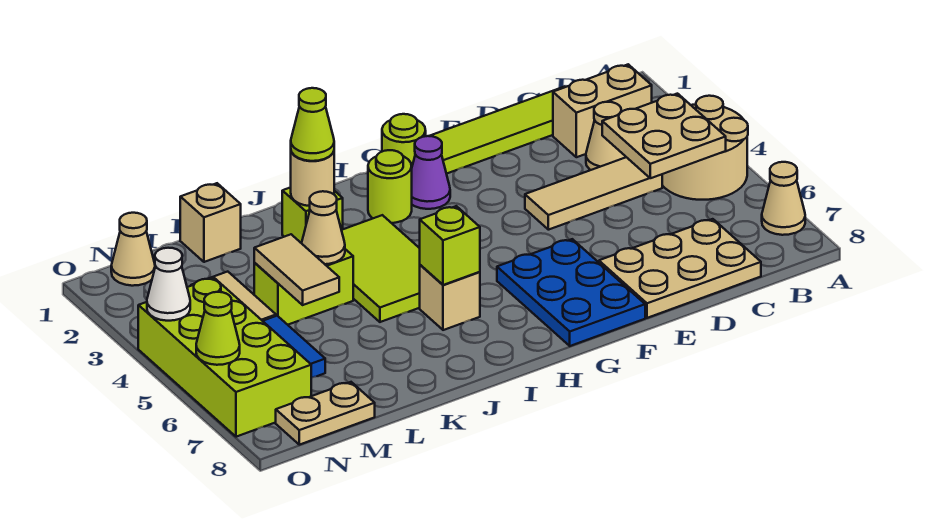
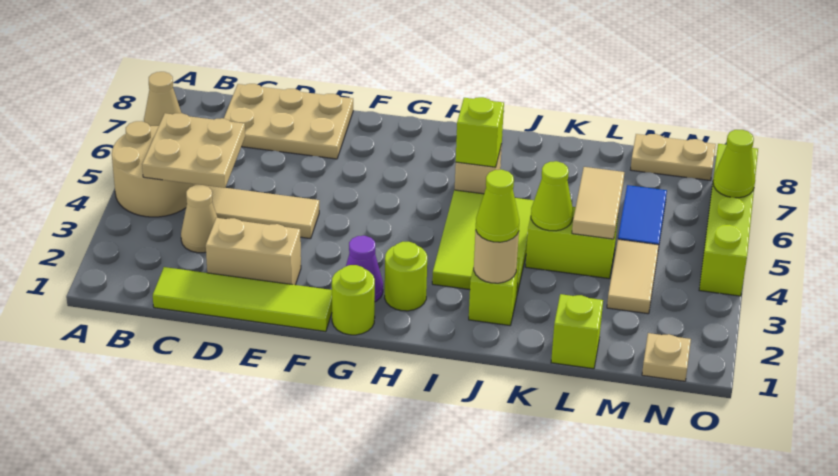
tan brick B2:C2 level 1 -> tan brick D2:E2 level 1
blue plate F6:G8 level 1 -> none
tan cone K4 level 2 -> lime cone K4 level 2
tan brick L1 level 1 -> lime brick L1 level 1
tan cone N1 level 1 -> tan plate N1 level 1
lime brick N4:O7 level 1 -> lime brick O4:O7 level 1
white cone O4 level 2 -> none

